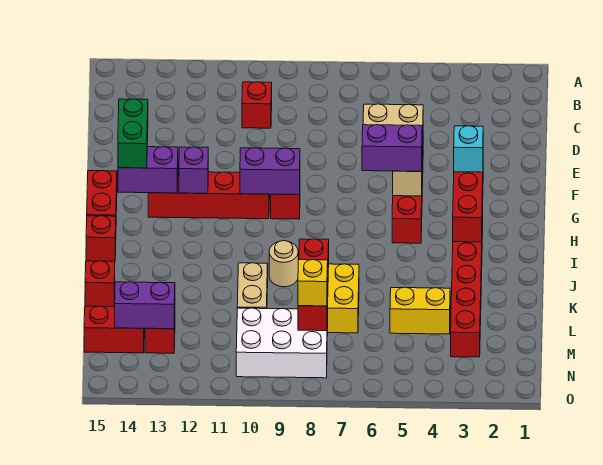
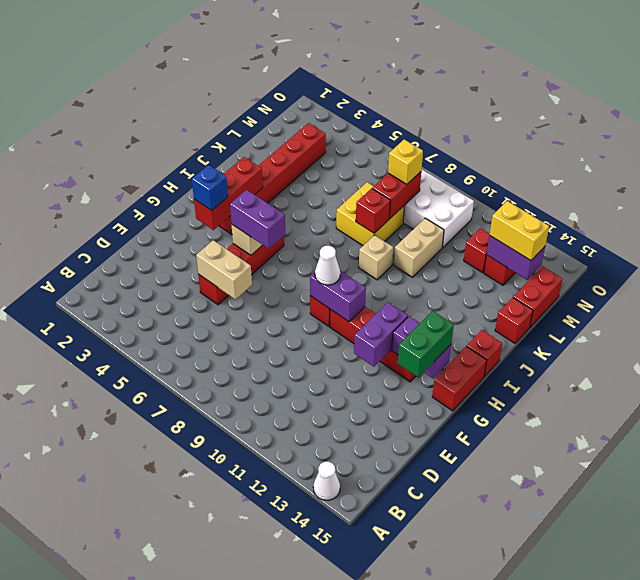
none -> white cone A14 level 1
red brick C10 level 1 -> red brick M12 level 1
cyan brick G3 level 3 -> blue brick G3 level 3
none -> white cone G9 level 3
purple brick G12 level 2 -> purple brick F12:G12 level 2
tan round brick J9 level 1 -> tan brick J9 level 1
yellow brick L4:L5 level 1 -> yellow brick M13:M14 level 3
red brick M14:M15 level 1 -> red brick L15:M15 level 1

